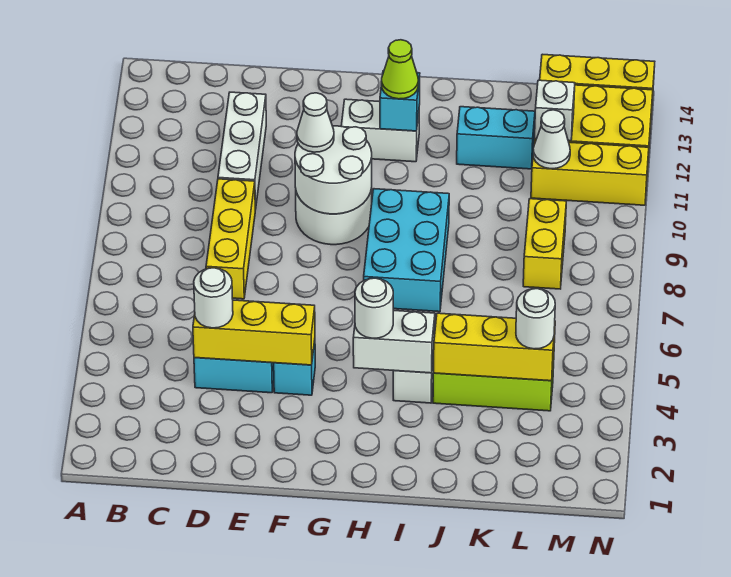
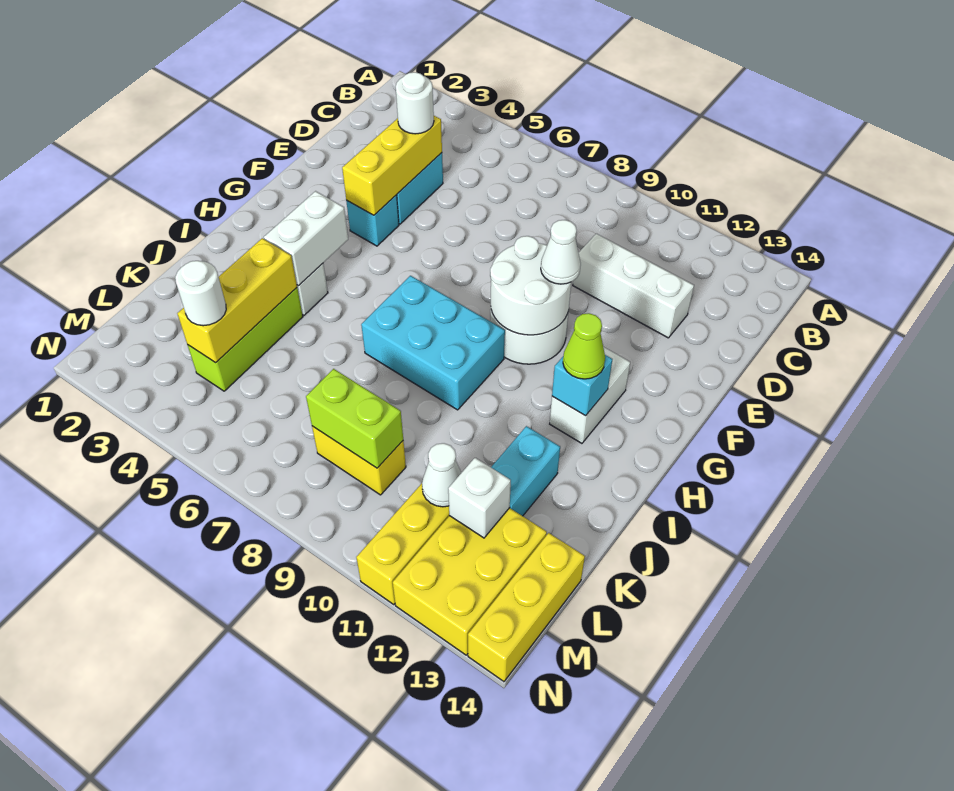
yellow brick D7:D9 level 1 -> none
white round brick H4 level 3 -> none
none -> lime brick L8:L9 level 2

